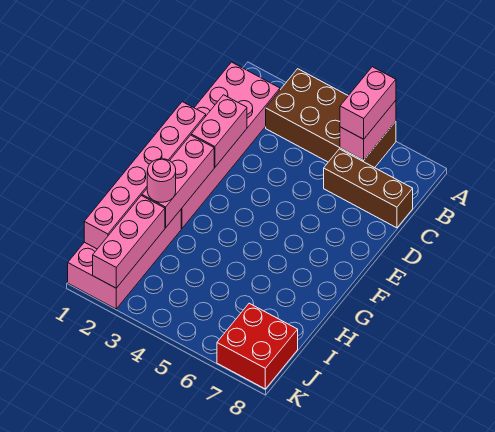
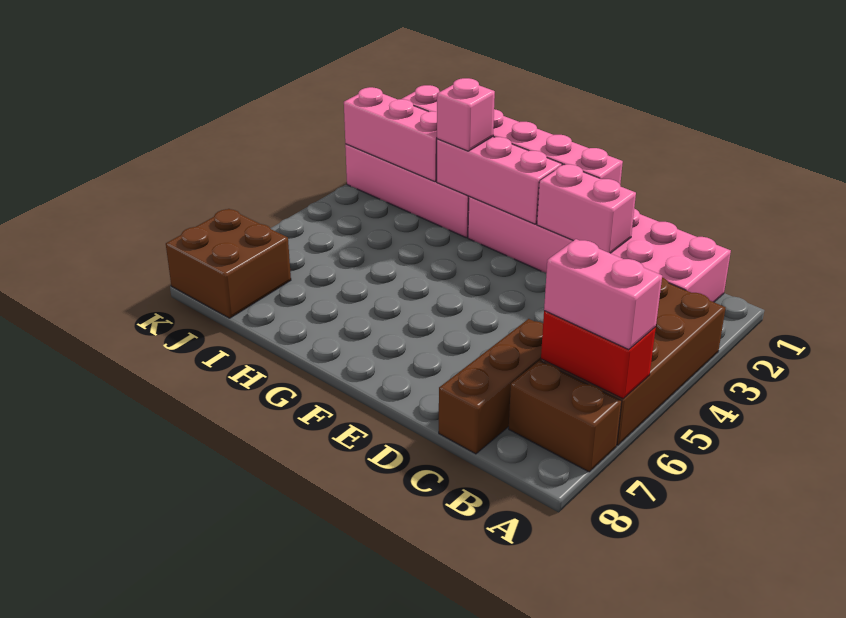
pink brick A6:B6 level 2 -> red brick A6:B6 level 2
none -> brown brick A7:B7 level 1
pink round brick H2 level 3 -> pink brick H2 level 3
red brick J7:K8 level 1 -> brown brick J7:K8 level 1

